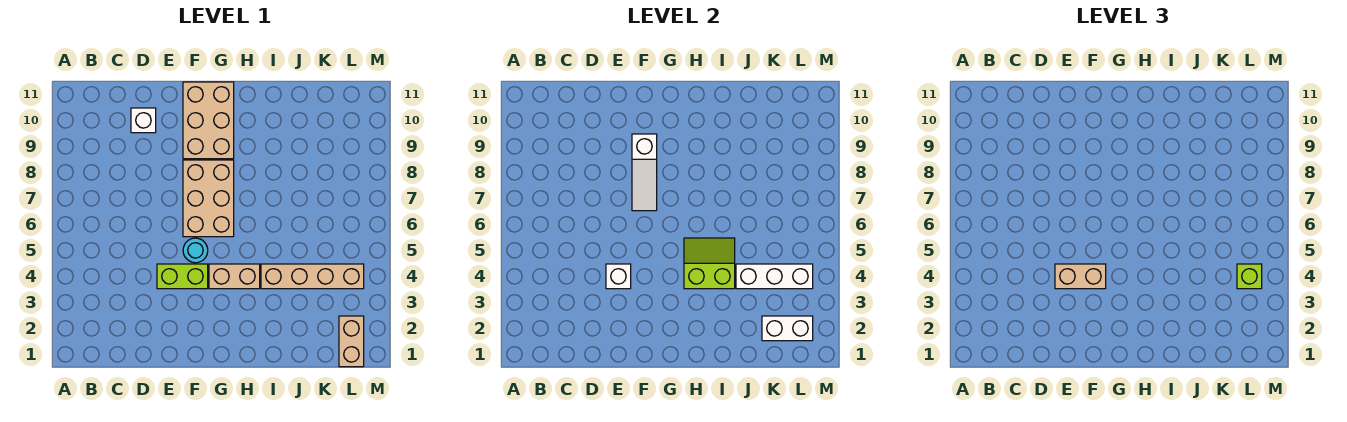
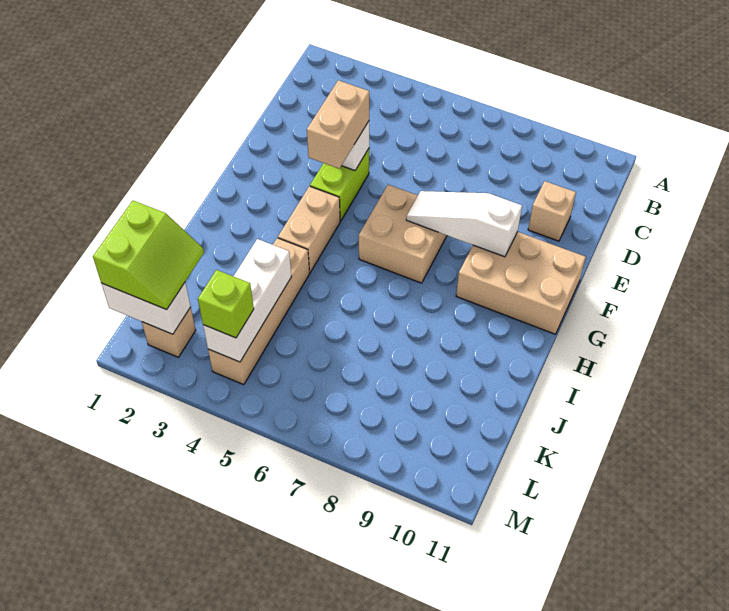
white brick D10 level 1 -> tan brick D10 level 1
cyan round brick F5 level 1 -> none
tan brick F6:G8 level 1 -> tan brick F6:G7 level 1
lime slope H4:I5 level 2 top 4 -> lime slope K1:L2 level 3 top 1
white brick K2:L2 level 2 -> white brick L1:L2 level 2
tan brick L1:L2 level 1 -> tan brick L2 level 1

